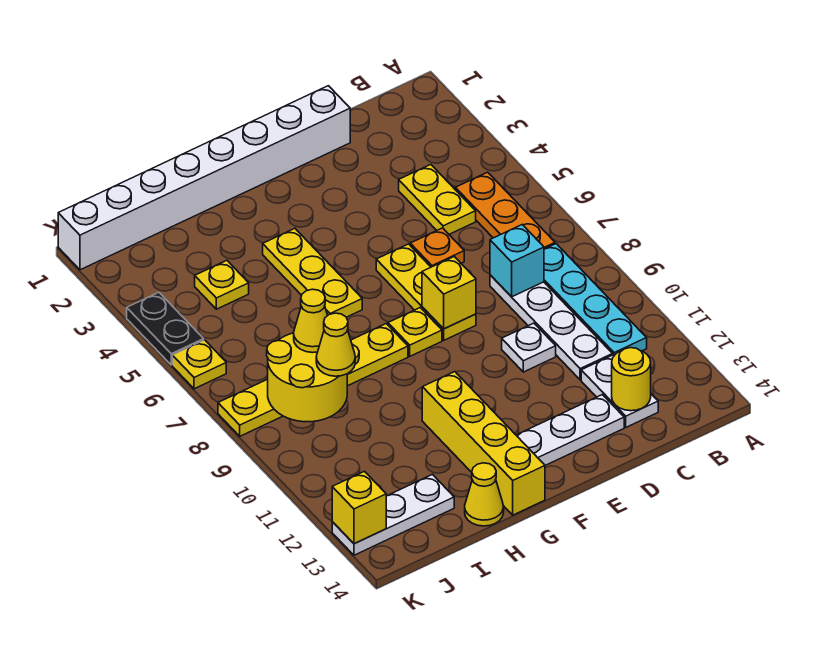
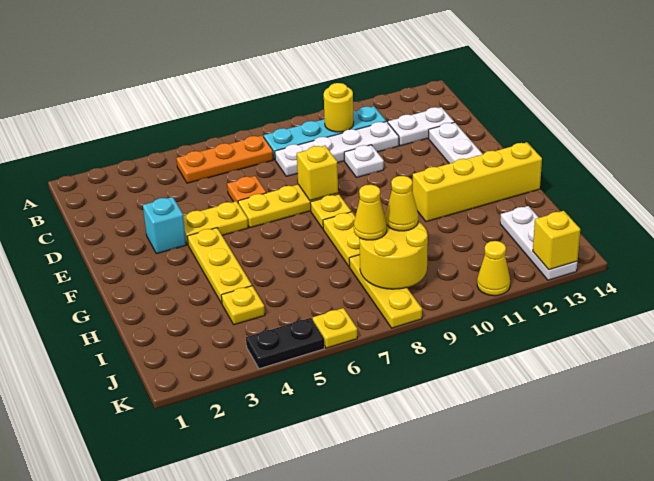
yellow plate C4:C5 level 1 -> yellow plate E4:E5 level 1
cyan brick C8 level 2 -> cyan brick E3 level 1
yellow round brick C13 level 2 -> yellow round brick B10 level 2
white brick D1:K1 level 1 -> none
yellow plate G4:G6 level 1 -> yellow plate F4:H4 level 1
yellow cone H14 level 1 -> yellow cone K11 level 1

